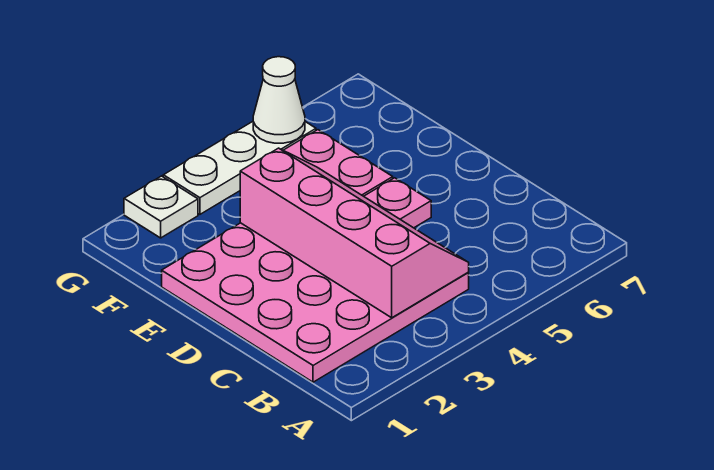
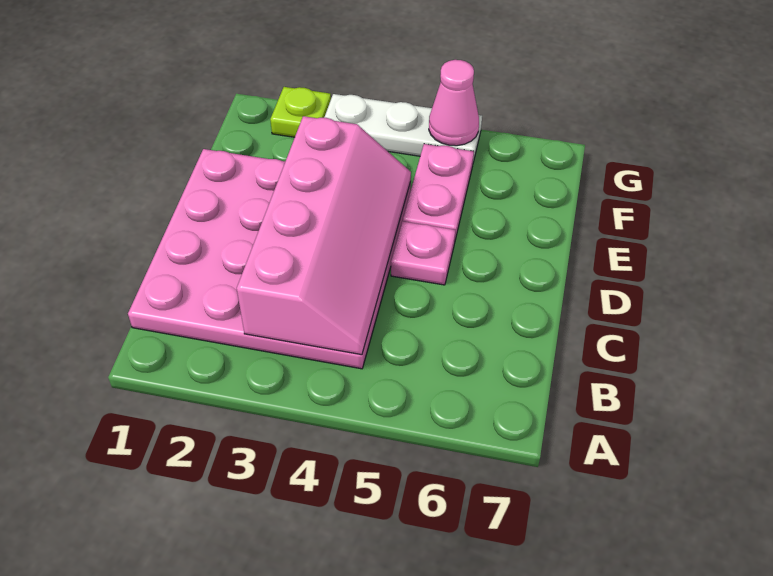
white plate G2 level 1 -> lime plate G2 level 1
white cone G5 level 2 -> pink cone G5 level 2

